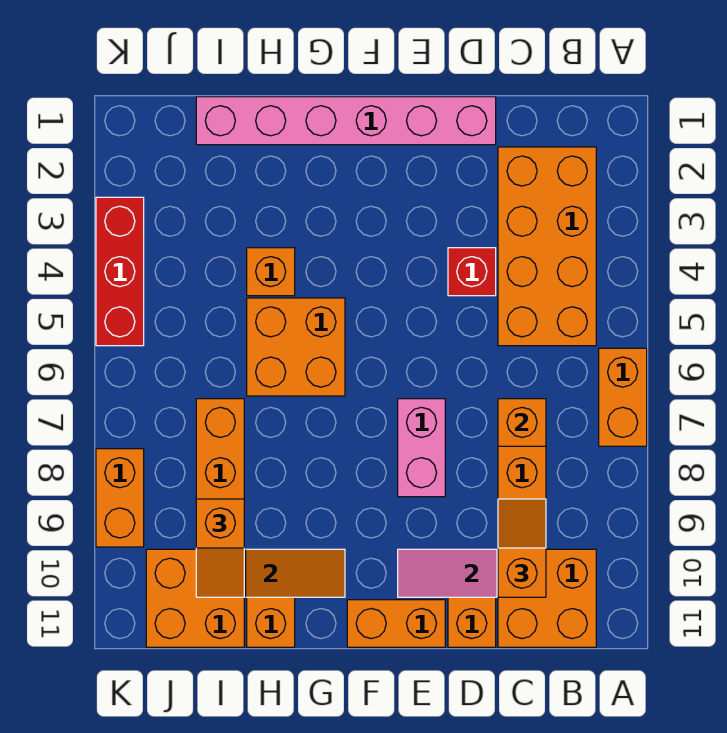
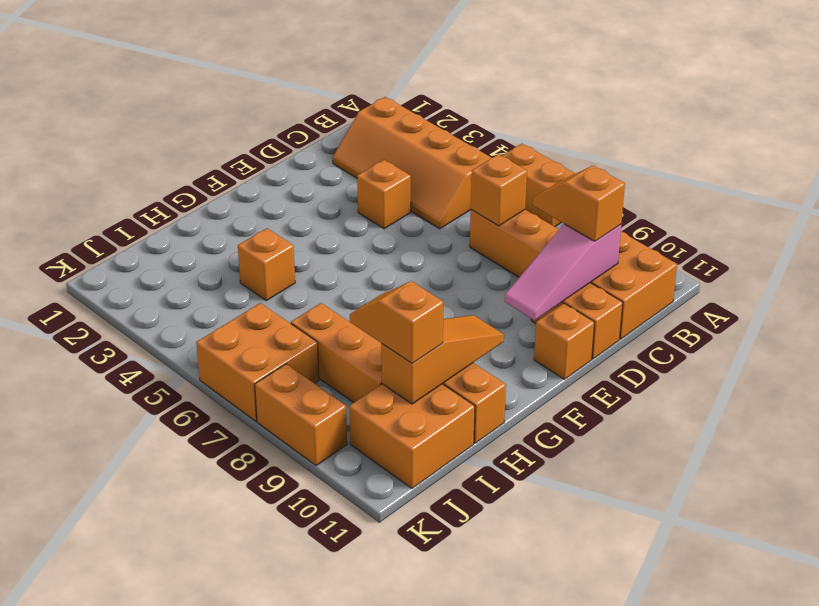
orange brick B2:C5 level 1 -> orange slope B2:C5 level 1 top B
pink brick D1:I1 level 1 -> none
red brick D4 level 1 -> orange brick D4 level 1
pink brick E7:E8 level 1 -> none
orange brick E11:F11 level 1 -> orange brick E11 level 1
orange brick G5:H6 level 1 -> orange brick J6:K7 level 1
orange slope I9:I10 level 3 top 9 -> orange slope I9:I10 level 3 top 10
red brick K3:K5 level 1 -> none

